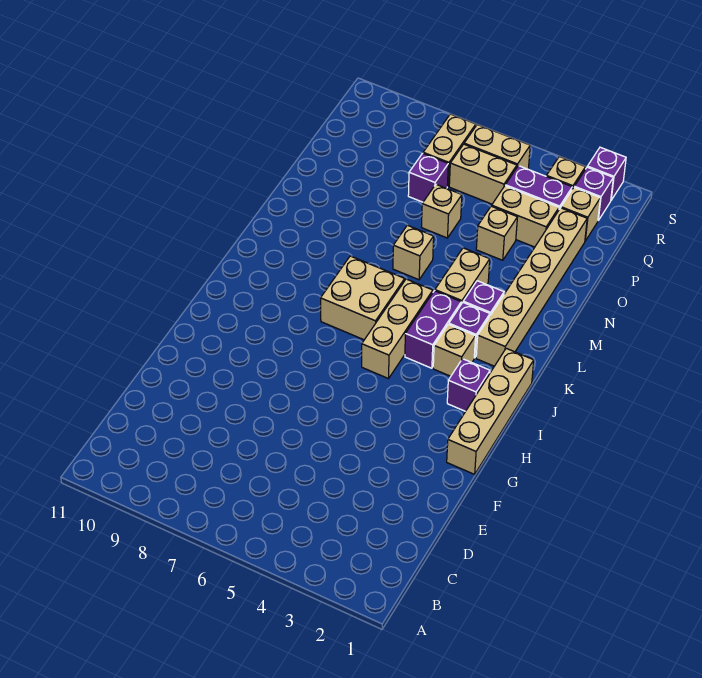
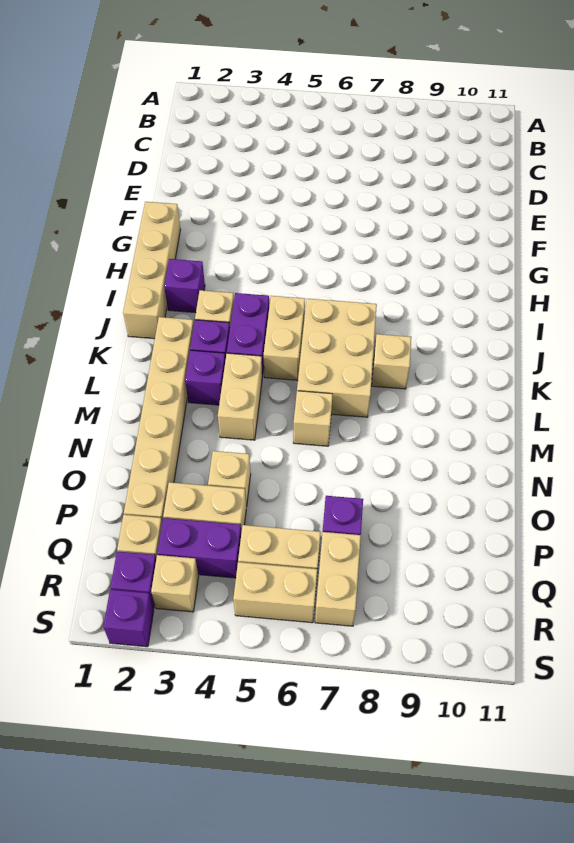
tan brick I5:K5 level 1 -> tan brick J5:K5 level 1
tan brick J6:K7 level 1 -> tan brick J6:L7 level 1
tan brick O6 level 1 -> tan brick K8 level 1

